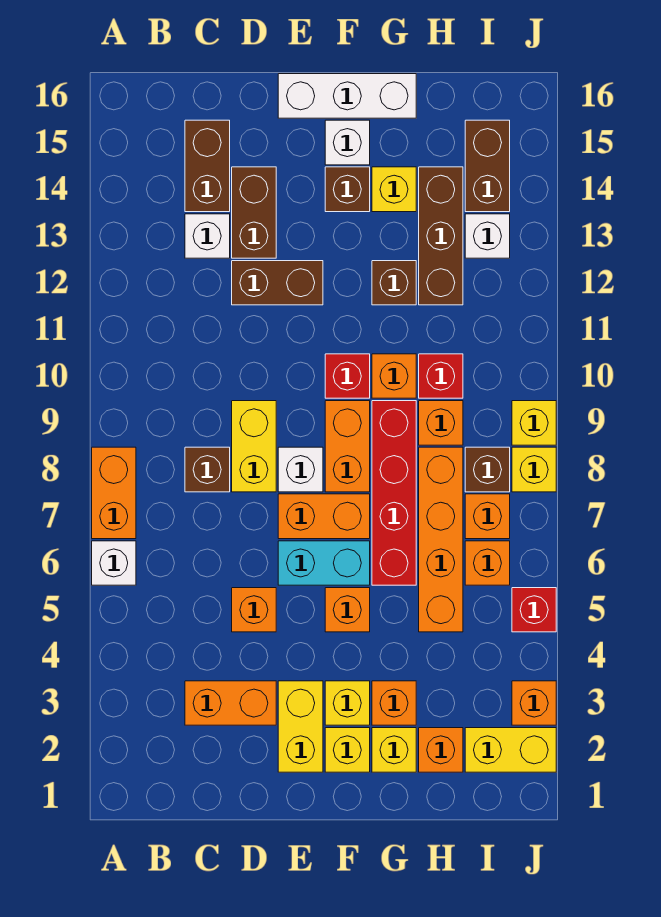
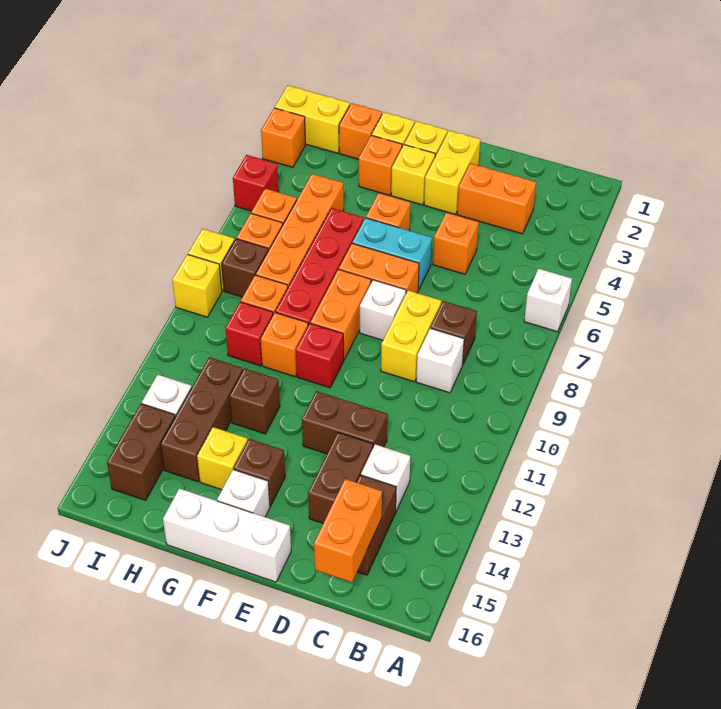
orange brick A7:A8 level 1 -> orange brick C15:C16 level 2
none -> white brick C9 level 1

